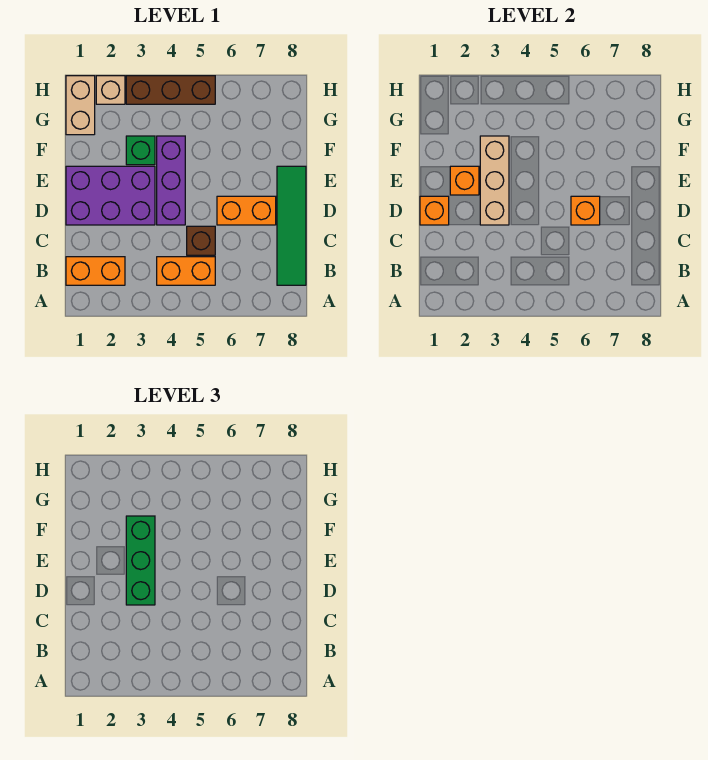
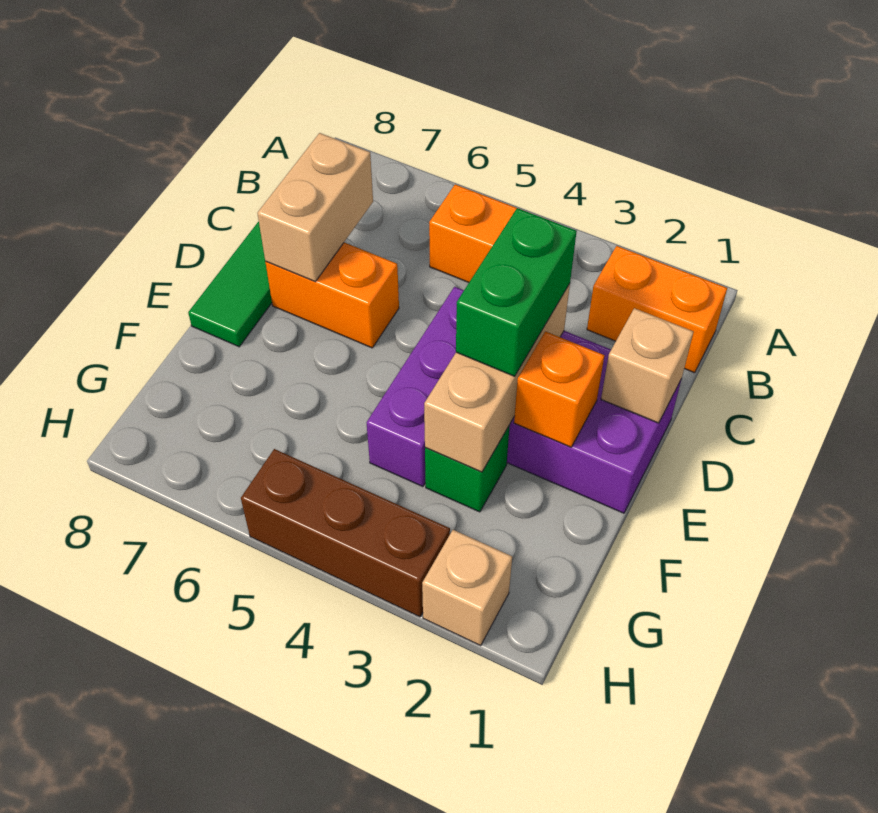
brown brick C5 level 1 -> none
orange brick D1 level 2 -> tan brick D1 level 2
green brick D3:F3 level 3 -> green brick D3:E3 level 3
orange brick D6 level 2 -> none
tan brick G1:H1 level 1 -> tan brick C7:D7 level 2

